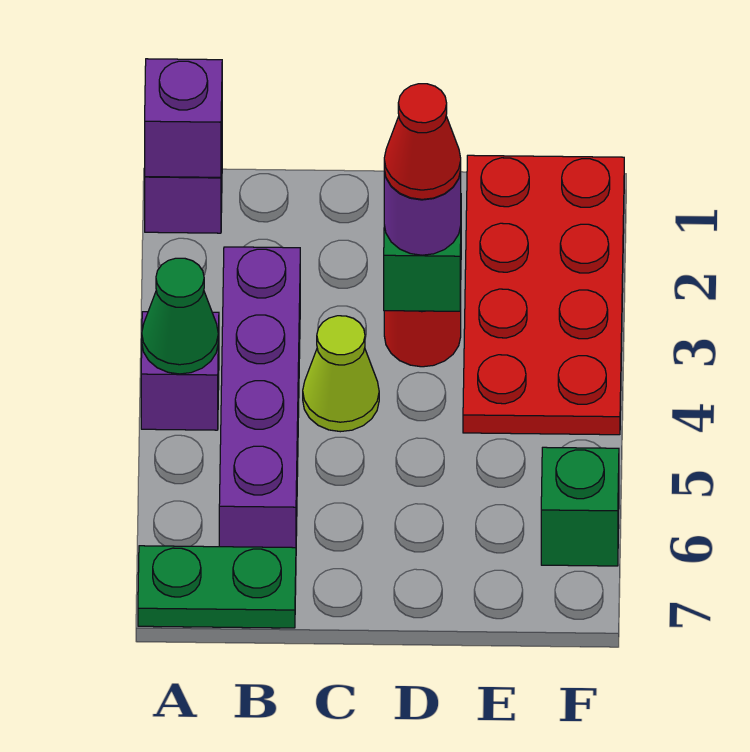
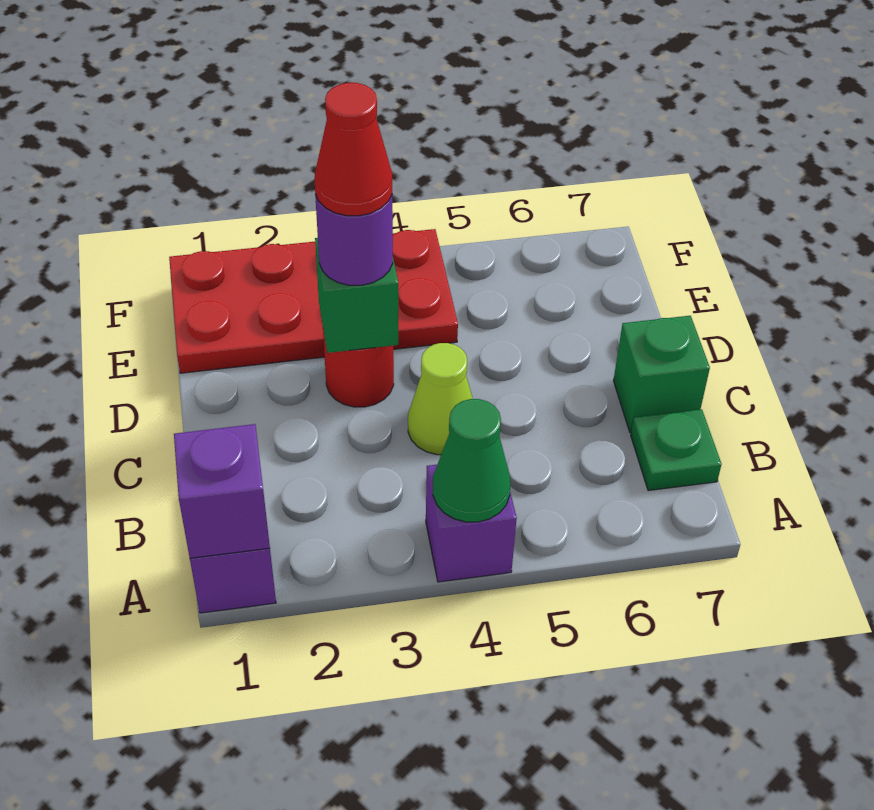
green plate A7:B7 level 1 -> green plate B7 level 1
purple brick B3:B6 level 1 -> none
green brick F6 level 1 -> green brick C7 level 1

